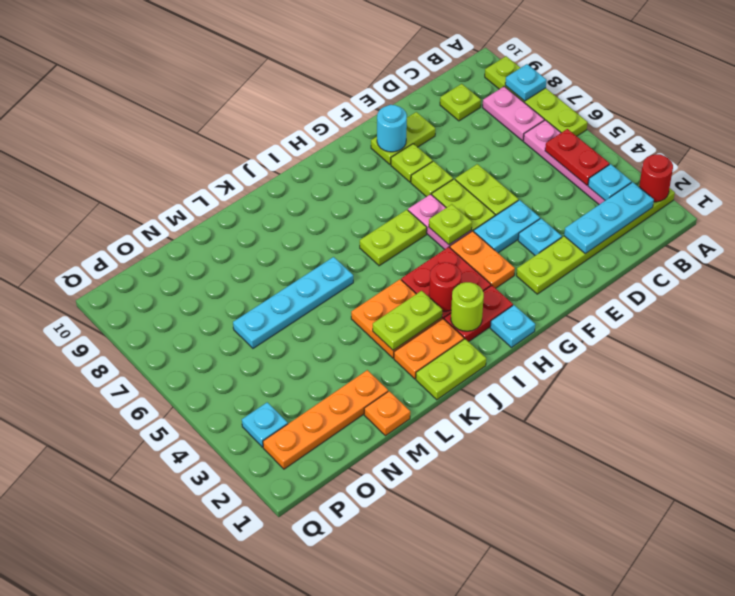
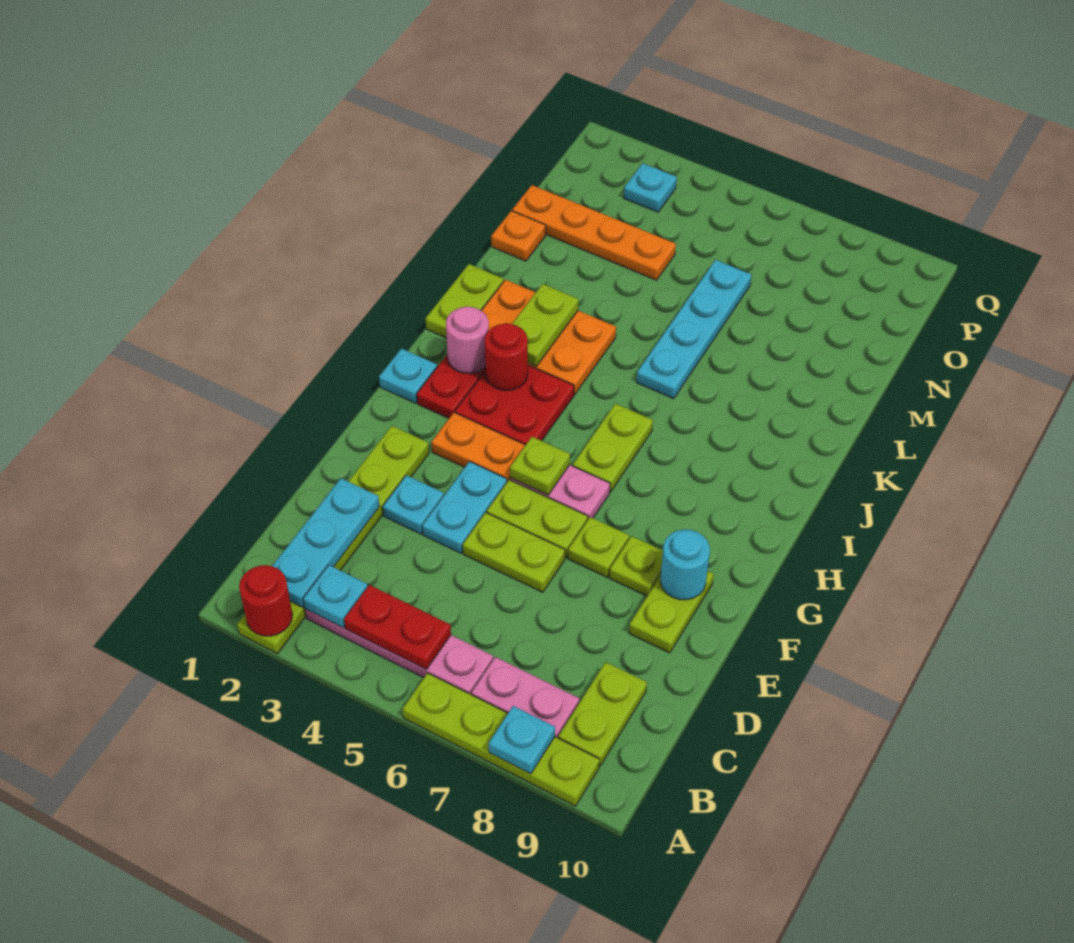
lime plate C9 level 1 -> lime plate B9:C9 level 1
lime round brick I2 level 2 -> pink round brick I2 level 2
orange plate M2:P2 level 1 -> orange plate N1:N4 level 1

